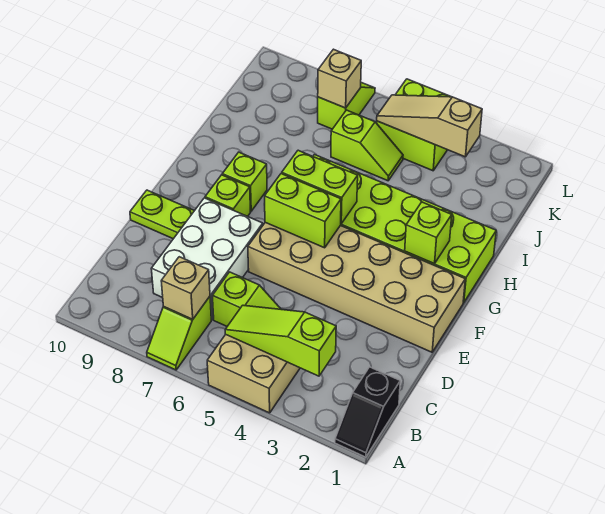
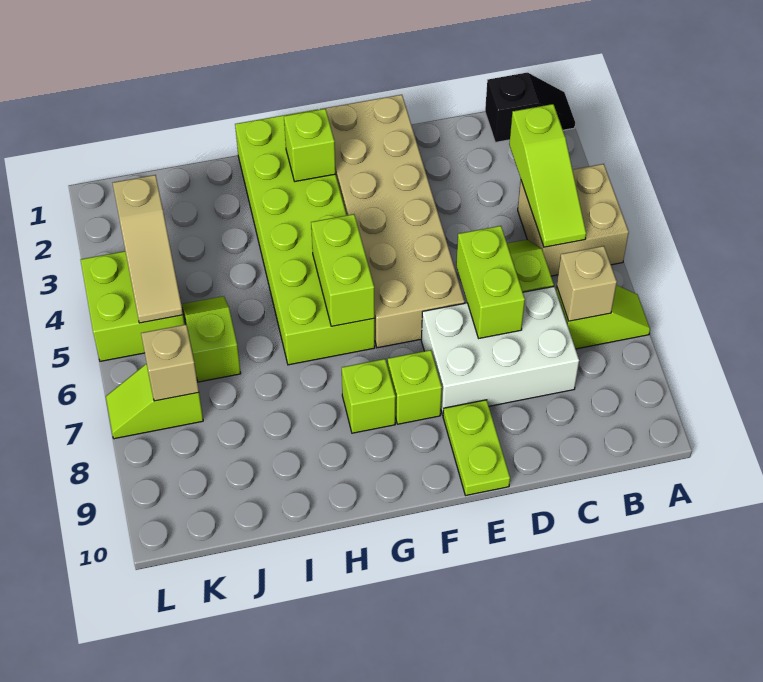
lime brick F5:F6 level 2 -> lime brick D6:D7 level 2

